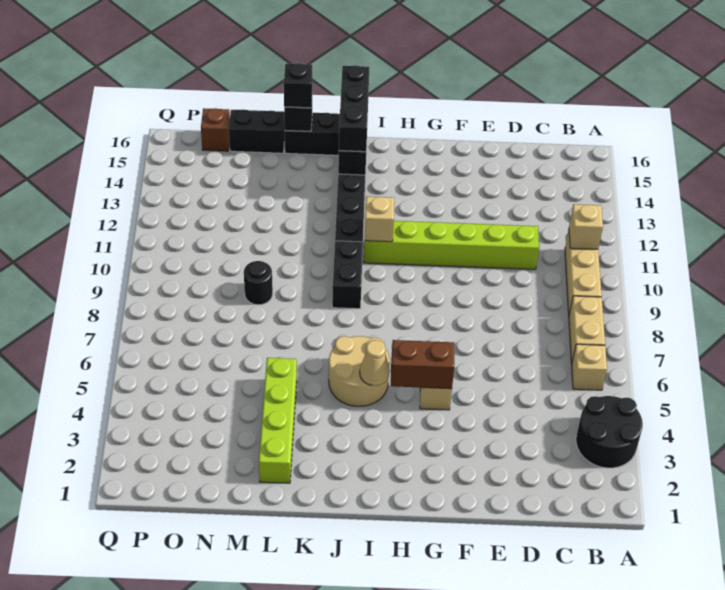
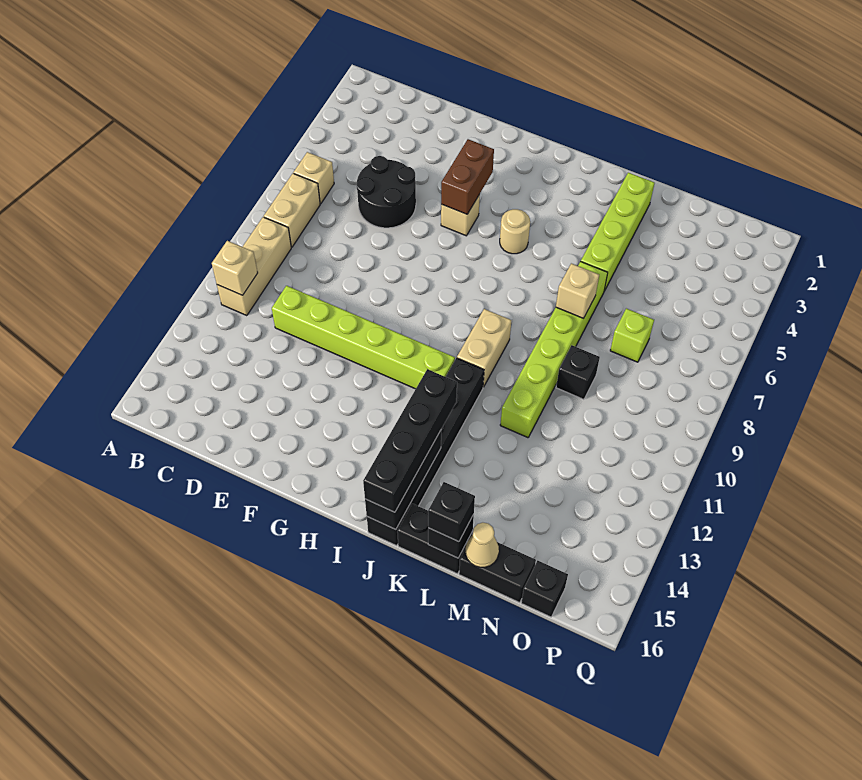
black round brick A3:B4 level 1 -> black round brick D5:E6 level 1
brown brick G5:H5 level 2 -> brown brick G4:G5 level 2
tan round brick I5:J6 level 1 -> tan round brick I5 level 1
tan cone I5 level 2 -> tan cone M16 level 2
tan brick I11 level 2 -> tan brick L7 level 2
black brick J9:J10 level 1 -> tan brick J9:J10 level 1
black brick J14:J16 level 3 -> black brick J13:J16 level 3
none -> lime brick L6:L11 level 1
black round brick M9 level 1 -> black brick M9 level 1
none -> lime brick N7 level 1
brown brick O16 level 1 -> black brick O16 level 1

